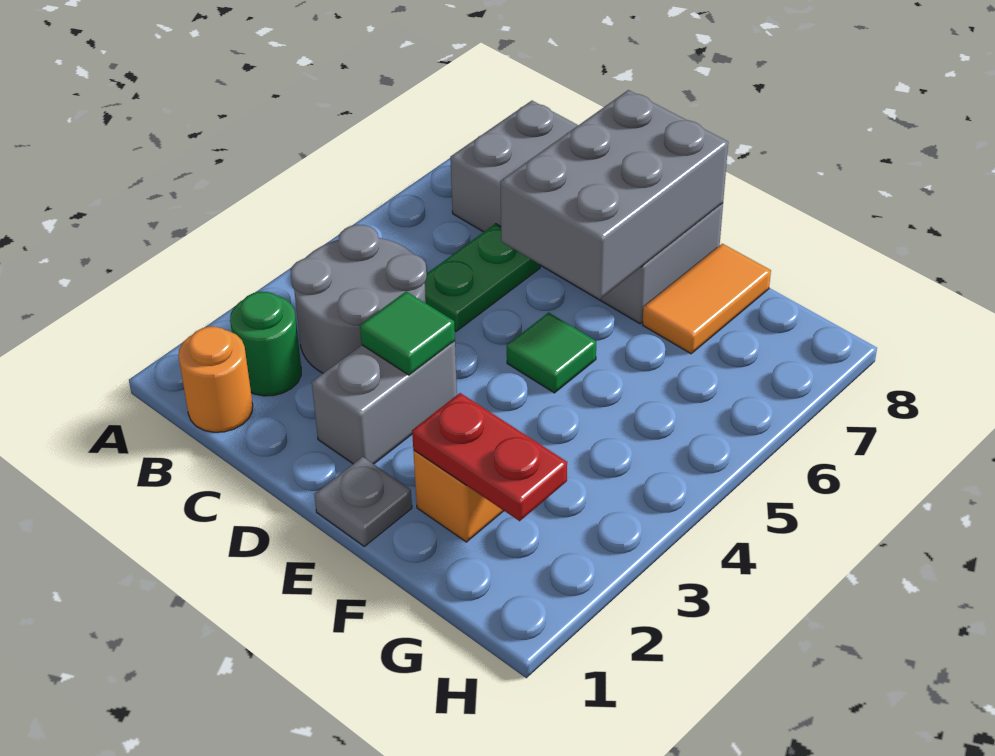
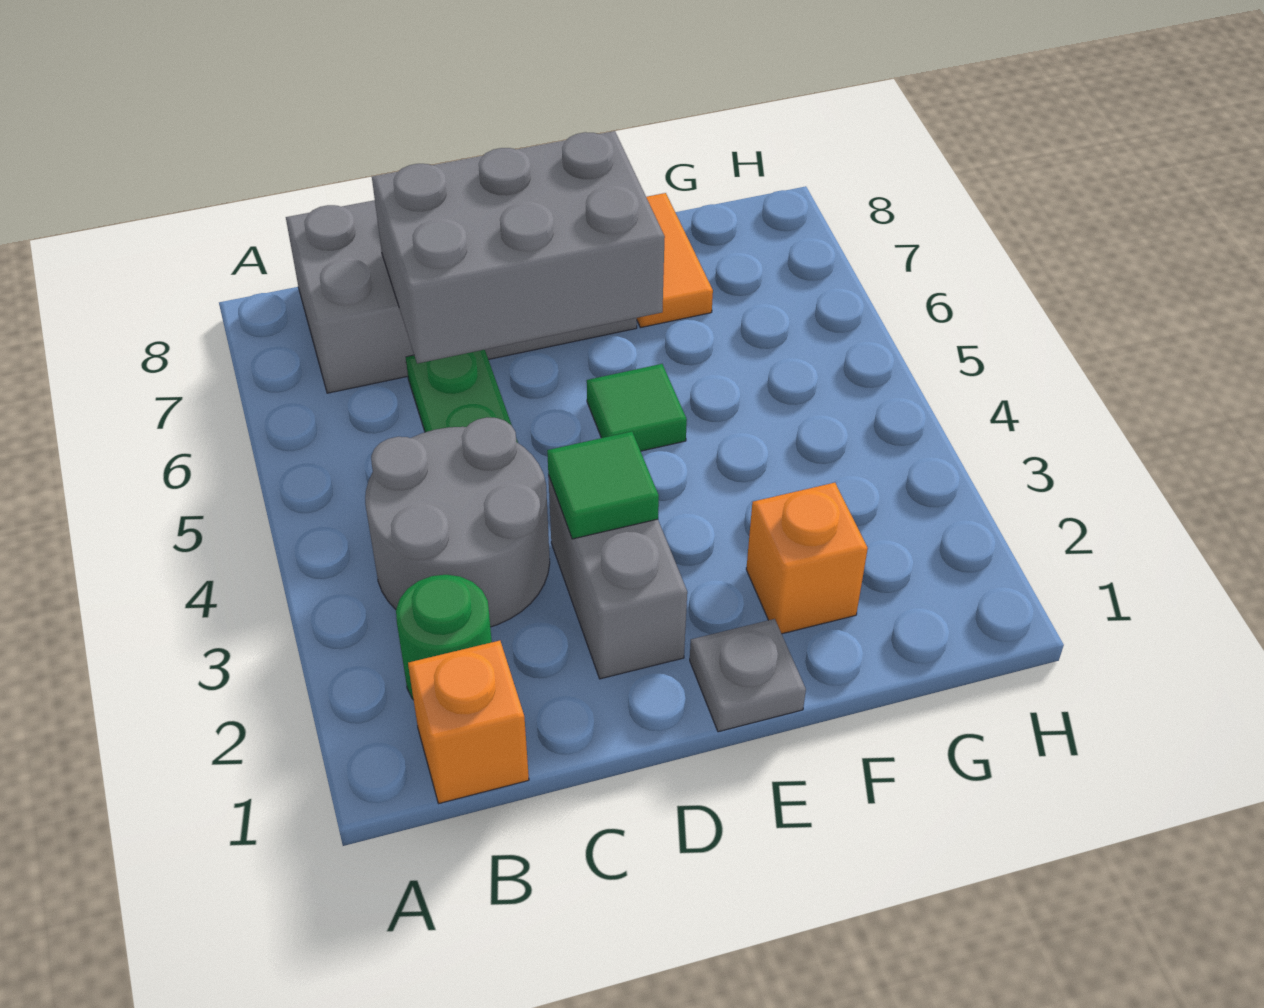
orange round brick B1 level 1 -> orange brick B1 level 1
grey brick D6:E8 level 2 -> grey brick C6:E7 level 2
red plate F2:G2 level 2 -> none

